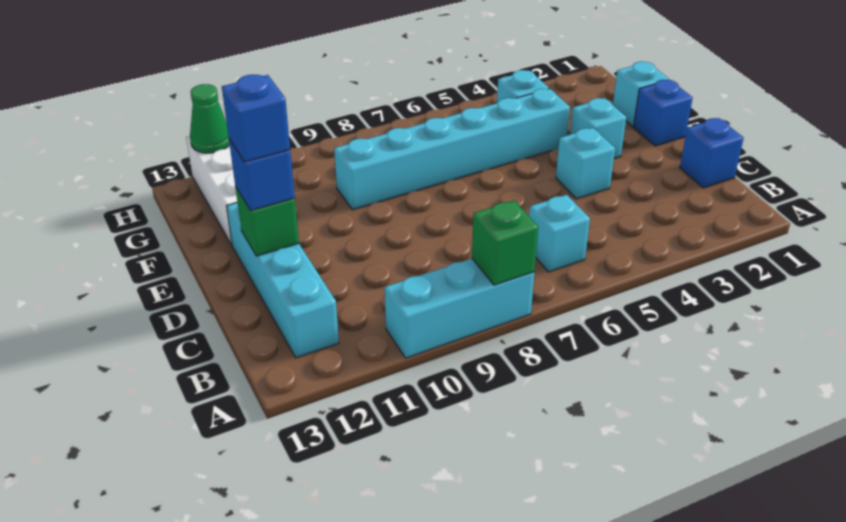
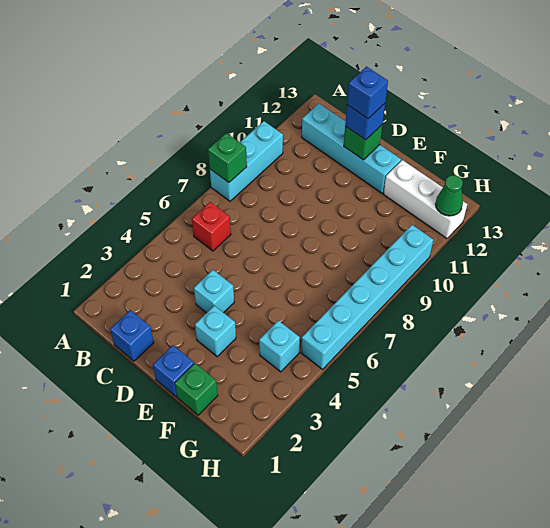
cyan brick B6 level 1 -> red brick B6 level 1
cyan brick F1 level 1 -> green brick F1 level 1
cyan brick F4:F9 level 1 -> cyan brick H5:H10 level 1

